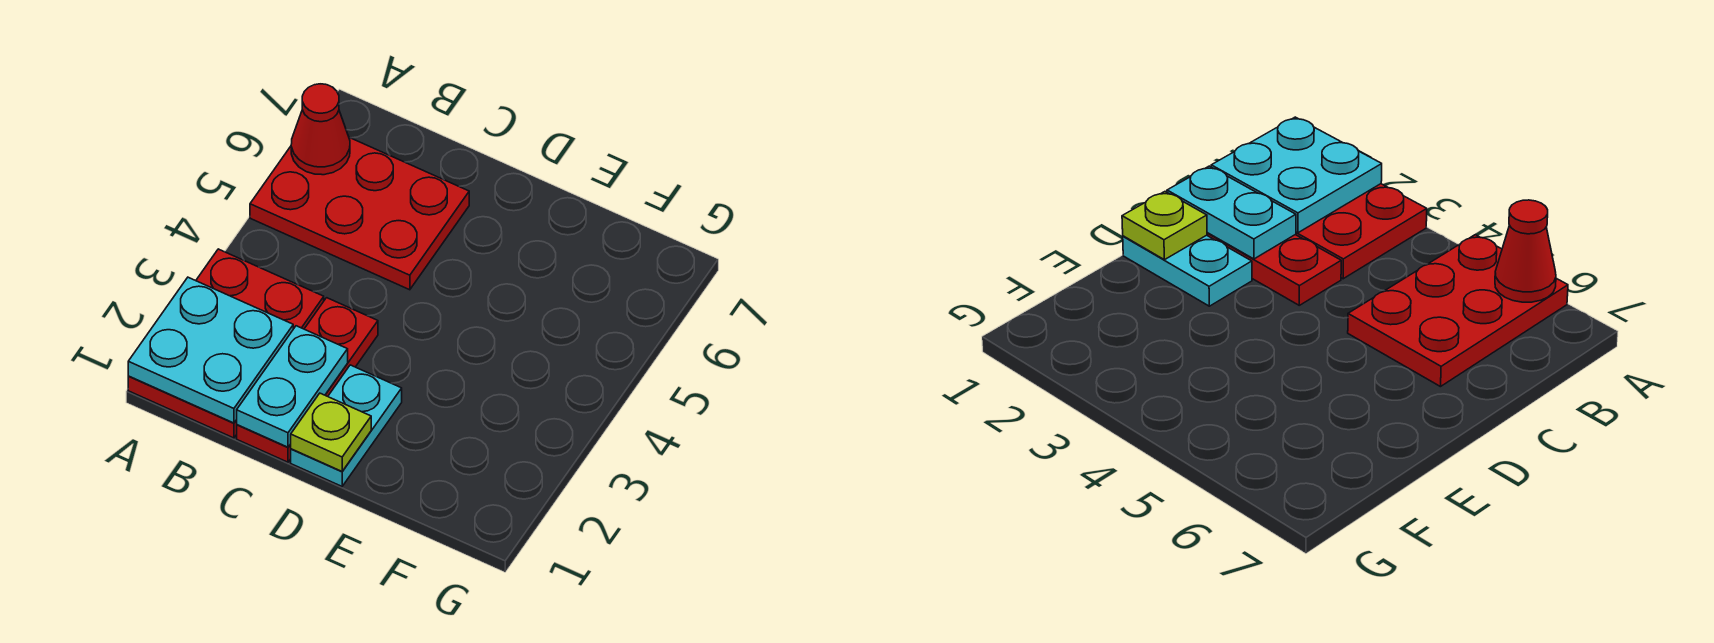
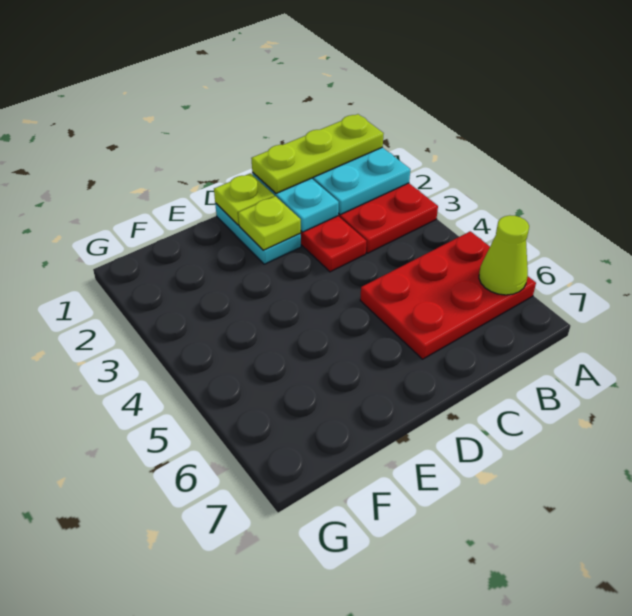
none -> lime plate A1:C1 level 3
red cone A6 level 2 -> lime cone A6 level 2
none -> lime plate D2 level 2

